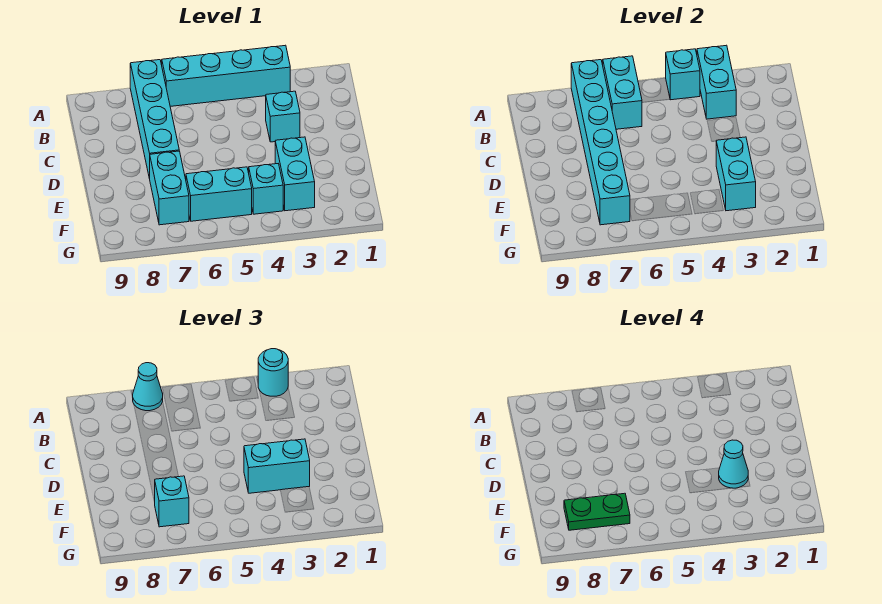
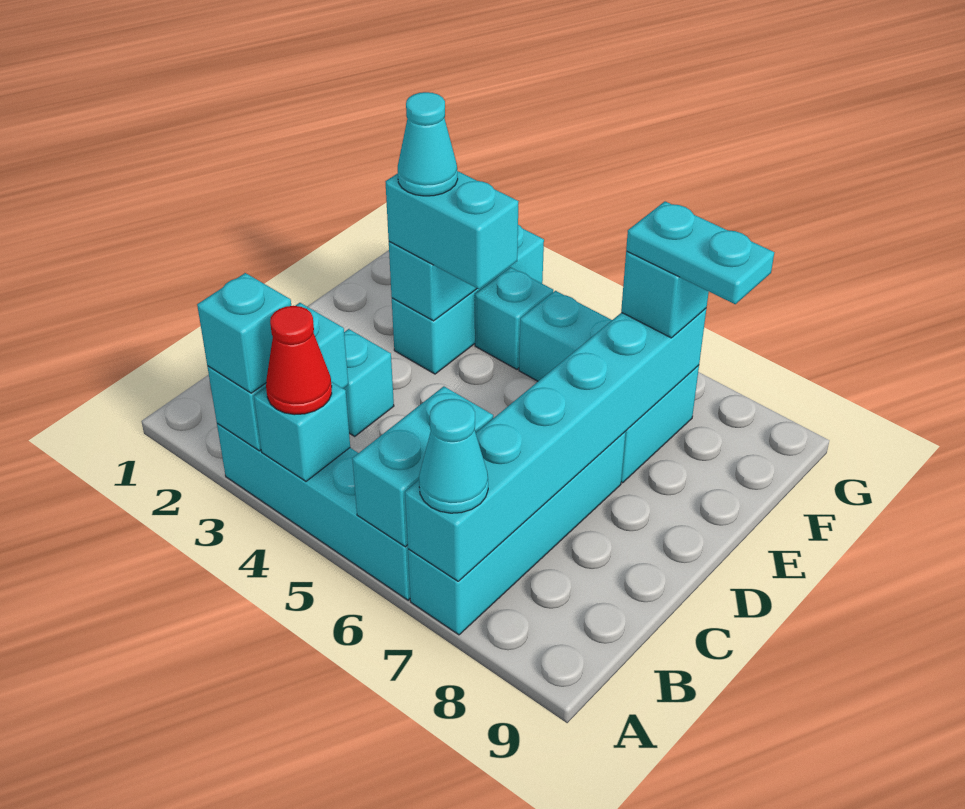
cyan round brick A3 level 3 -> cyan brick A3 level 3
none -> red cone A4 level 3
cyan brick E3:F3 level 1 -> cyan brick E3:G3 level 1
green plate F7:F8 level 4 -> cyan plate F7:F8 level 4

